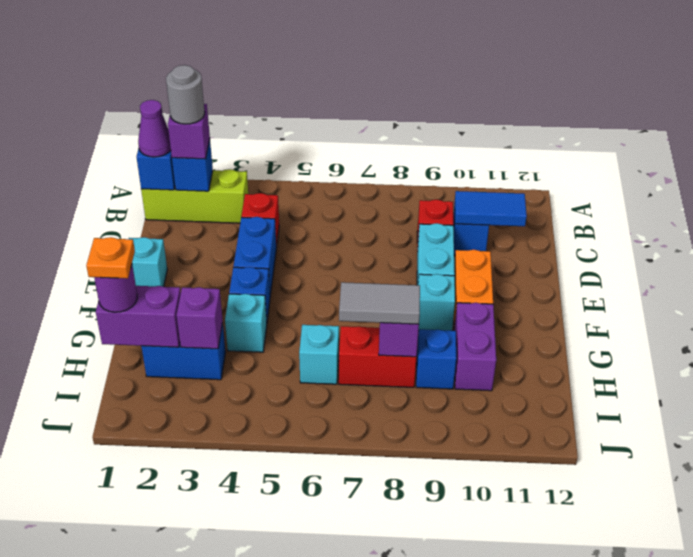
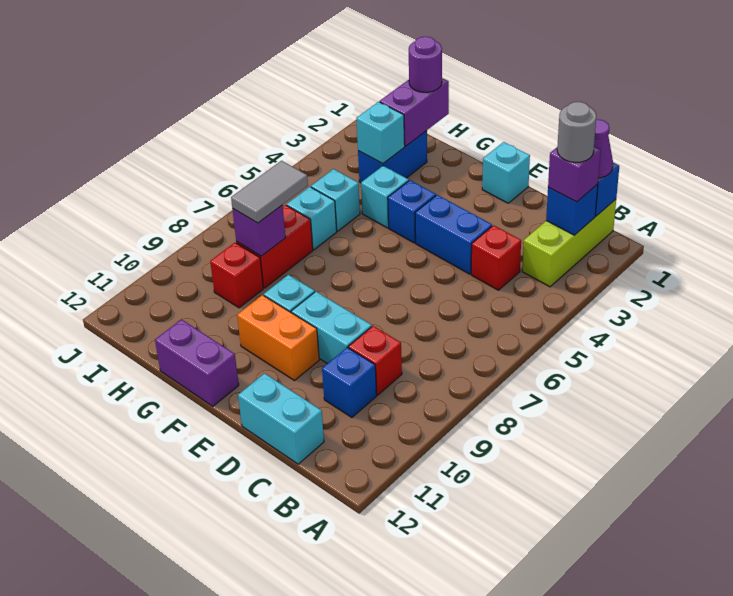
blue tile C10:C11 level 2 -> none
none -> cyan brick C12:D12 level 1
purple brick G10:H10 level 1 -> purple brick F12:G12 level 1
orange plate H1 level 4 -> none
purple brick H3 level 2 -> cyan brick H3 level 2
none -> cyan brick H5 level 1
blue brick H9 level 1 -> red brick H9 level 1

